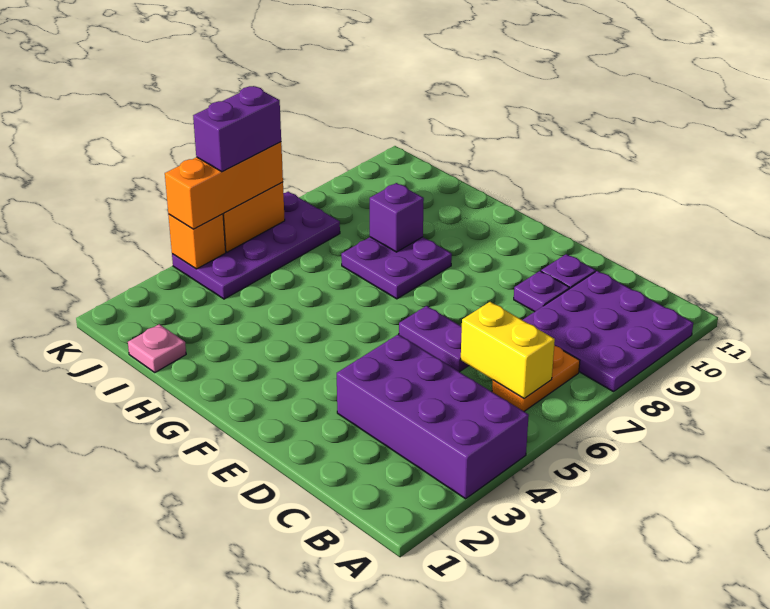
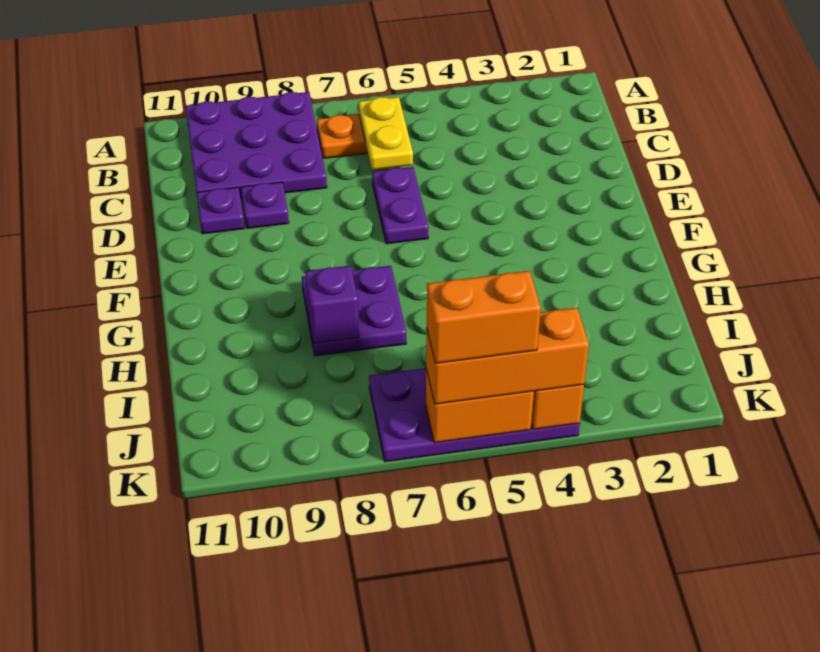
purple brick A3:D4 level 1 -> none
yellow brick B6:C6 level 2 -> yellow plate B6:C6 level 2
pink plate I1 level 1 -> none
purple brick K5:K6 level 4 -> orange brick K5:K6 level 4

